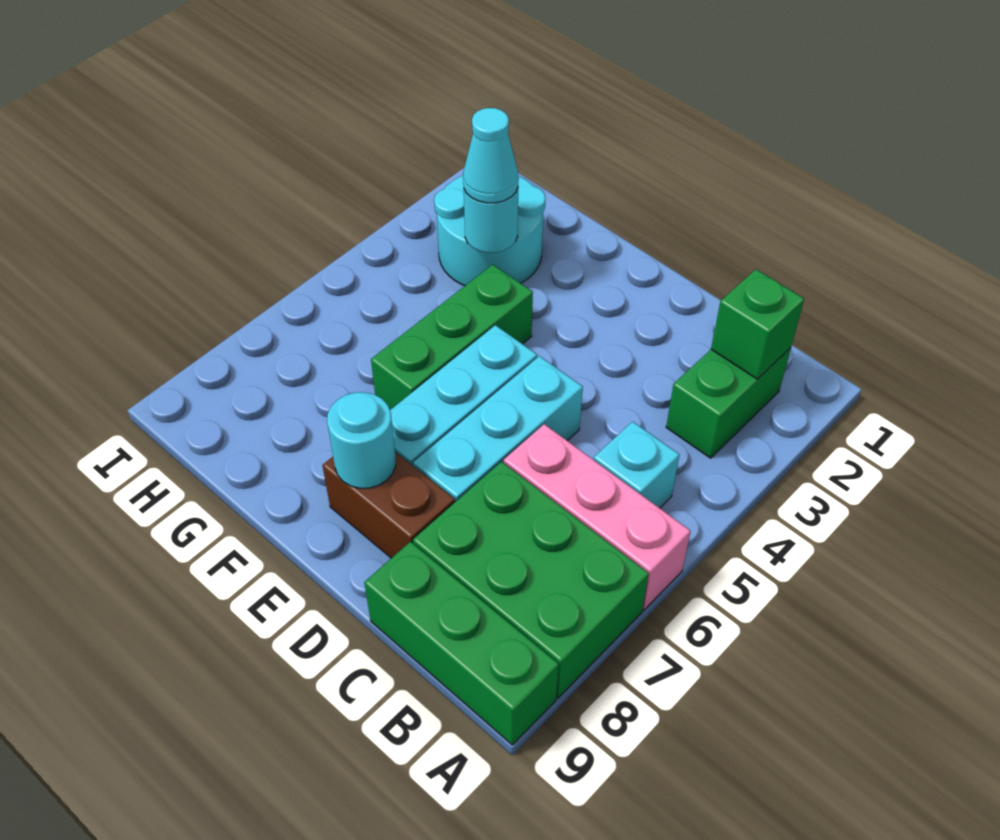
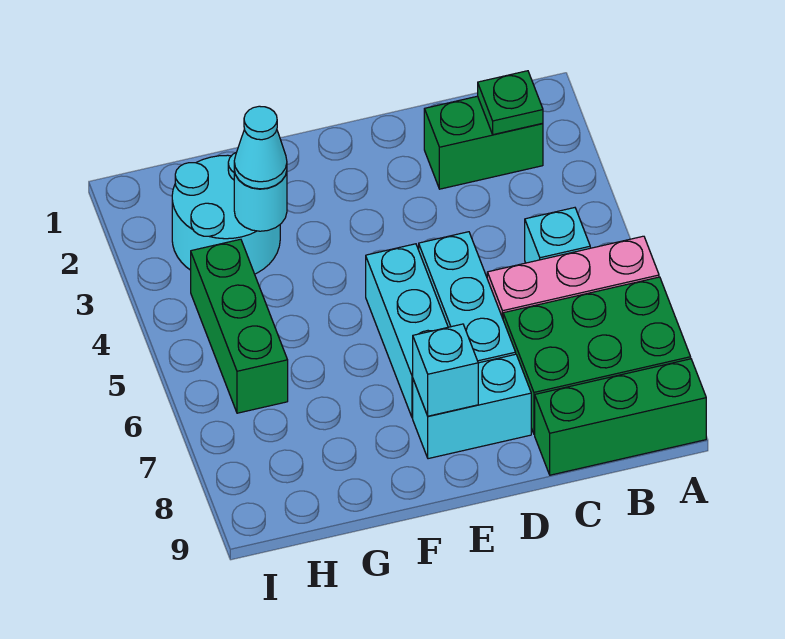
green brick B2:B3 level 1 -> green brick B2:C2 level 1
green brick B2 level 2 -> green plate B2 level 2
brown brick D8:E8 level 1 -> cyan brick D8:E8 level 1
cyan round brick E8 level 2 -> cyan brick E8 level 2
green brick F4:F6 level 1 -> green brick H4:H6 level 1

